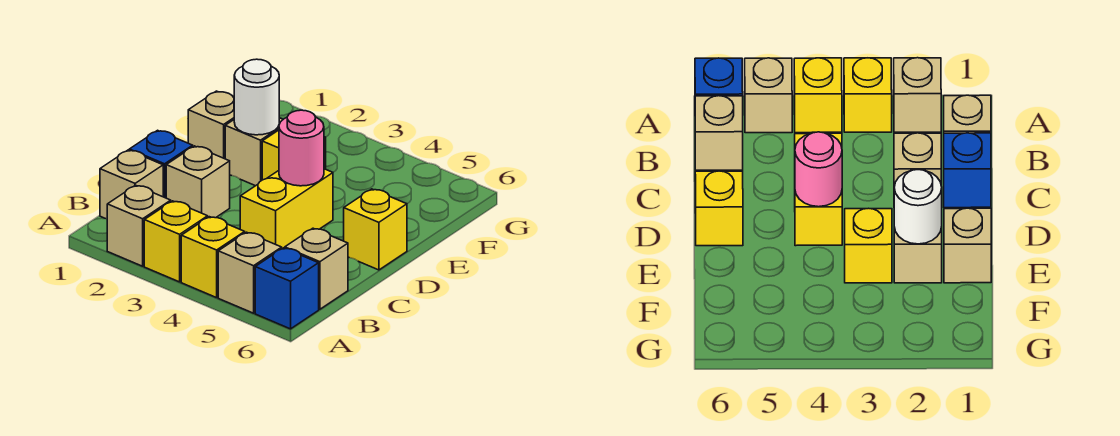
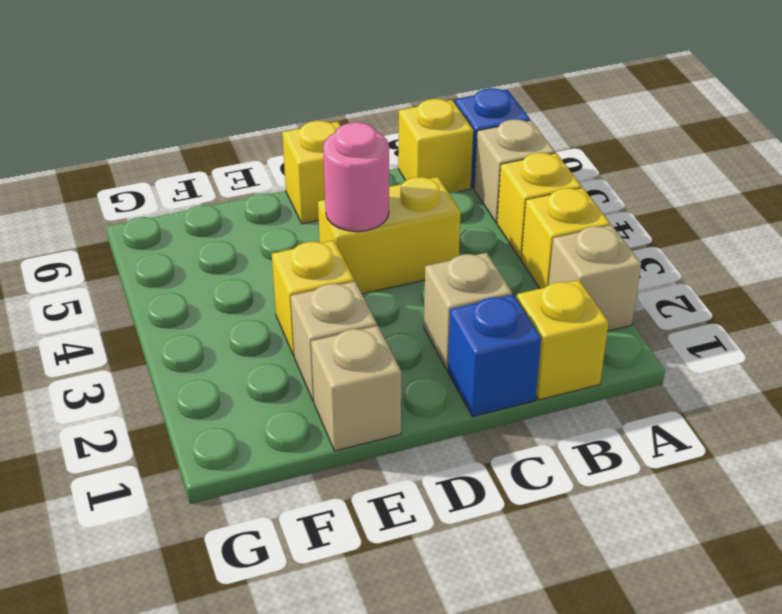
tan brick B1 level 1 -> yellow brick B1 level 1
tan brick B6 level 1 -> yellow brick B6 level 1
white round brick E2 level 2 -> none

